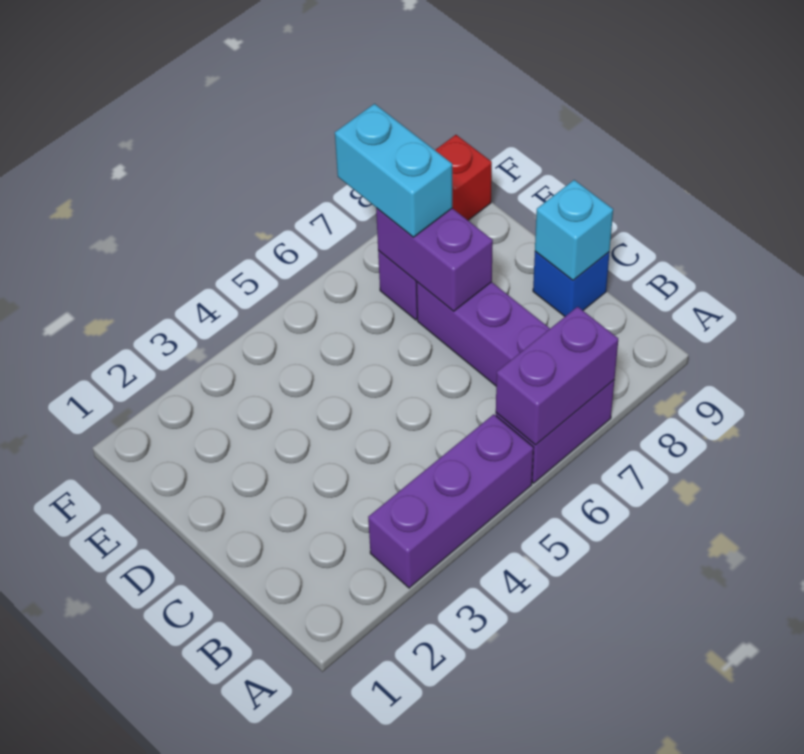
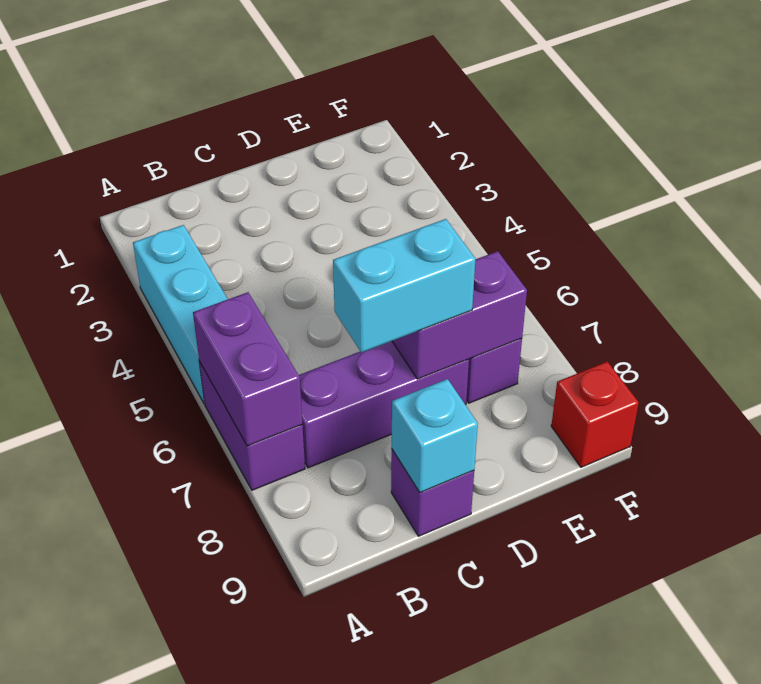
purple brick A3:A5 level 1 -> cyan brick A3:A5 level 1
blue brick C9 level 1 -> purple brick C9 level 1
cyan brick E7:F7 level 3 -> cyan brick C7:D7 level 3

